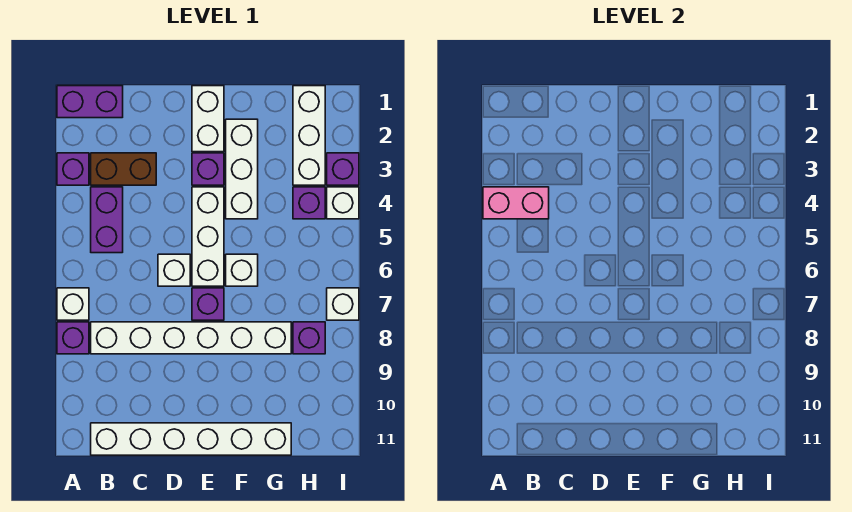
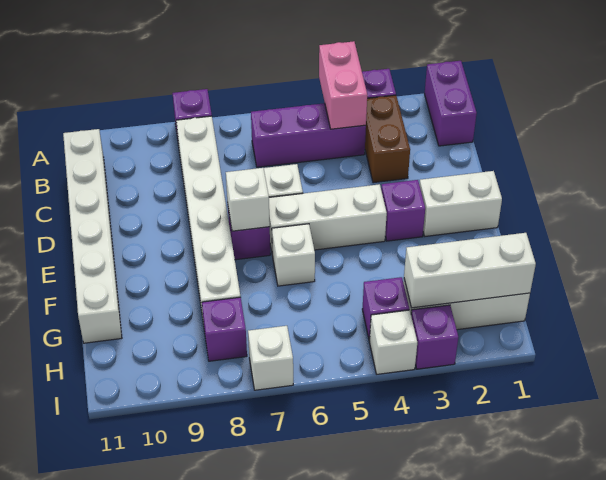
white brick A7 level 1 -> white brick E7 level 2
purple brick B4:B5 level 1 -> purple brick B4:B6 level 1
white brick F2:F4 level 1 -> white brick H1:H3 level 2

